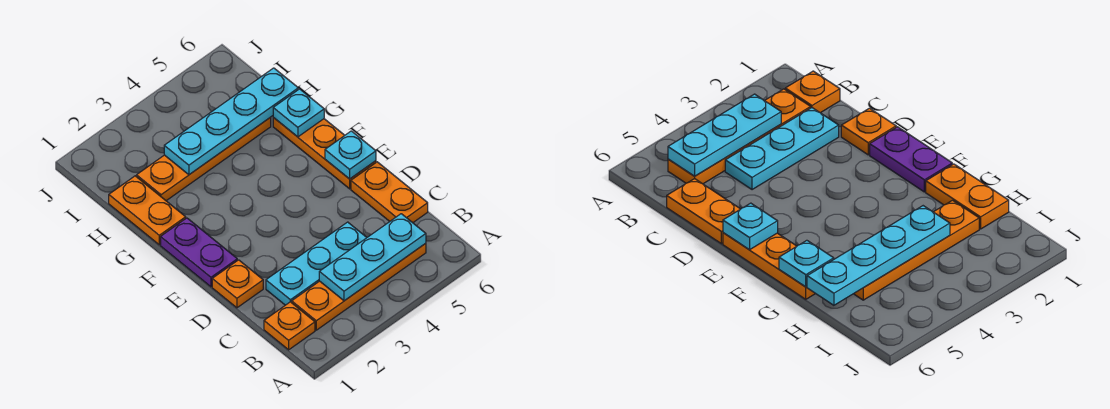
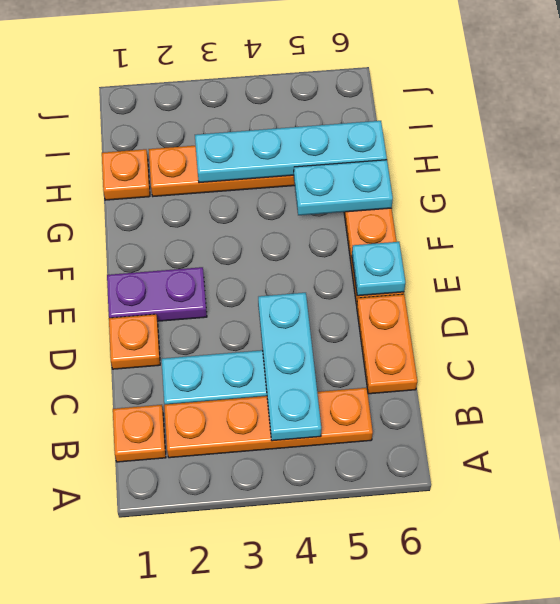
cyan plate B3:B5 level 2 -> cyan plate B4:D4 level 2
purple plate E1:F1 level 1 -> purple plate E1:E2 level 1
orange plate G1:H1 level 1 -> orange plate H1 level 1
cyan plate G6 level 2 -> cyan plate G5:G6 level 2

